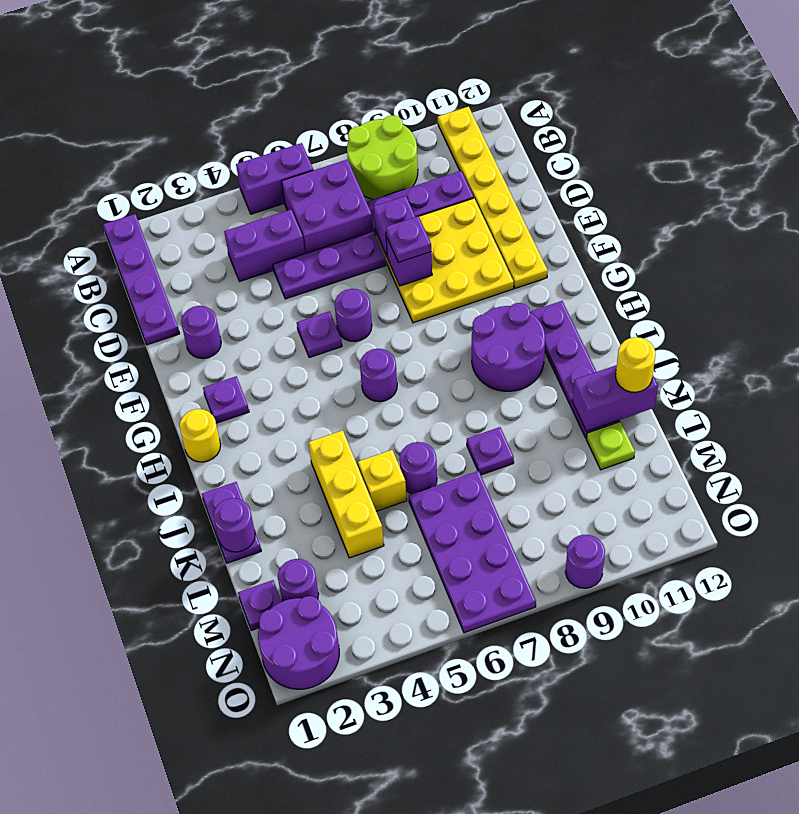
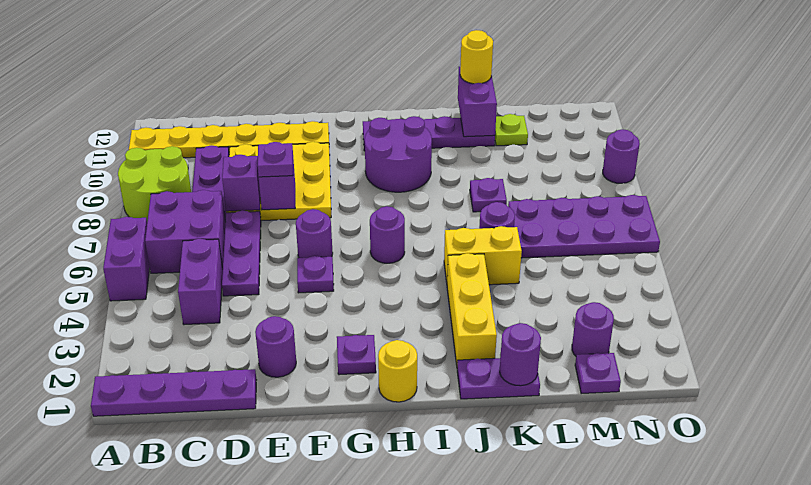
yellow brick J4:L4 level 1 -> yellow brick J2:J4 level 1
yellow brick K5 level 1 -> yellow brick J5:K5 level 1
purple round brick N1:O2 level 1 -> none

